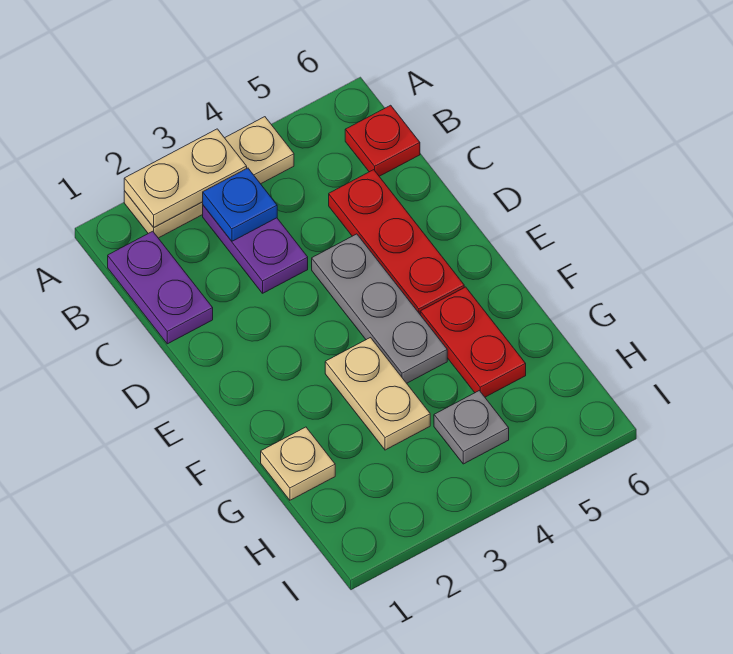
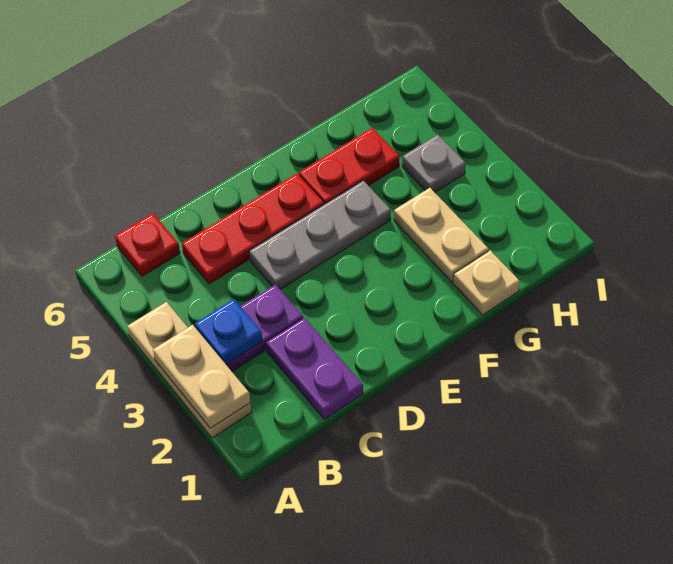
purple plate B1:C1 level 1 -> purple plate C1:C2 level 1
tan plate F3:G3 level 1 -> tan plate G2:G3 level 1

